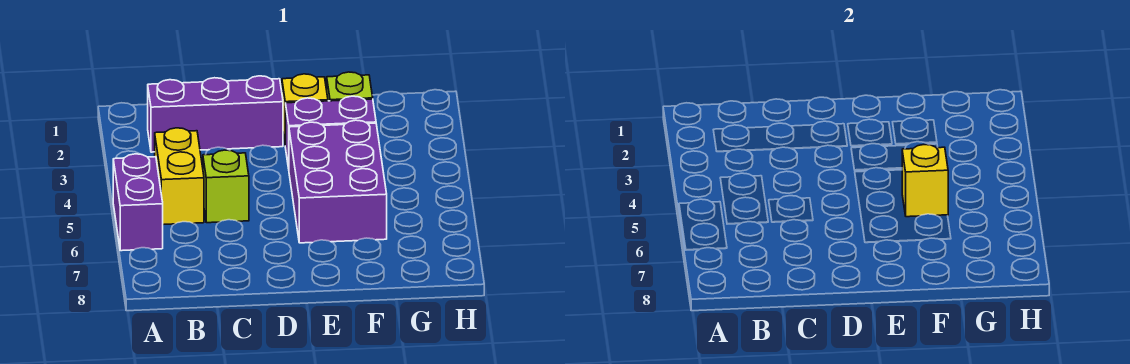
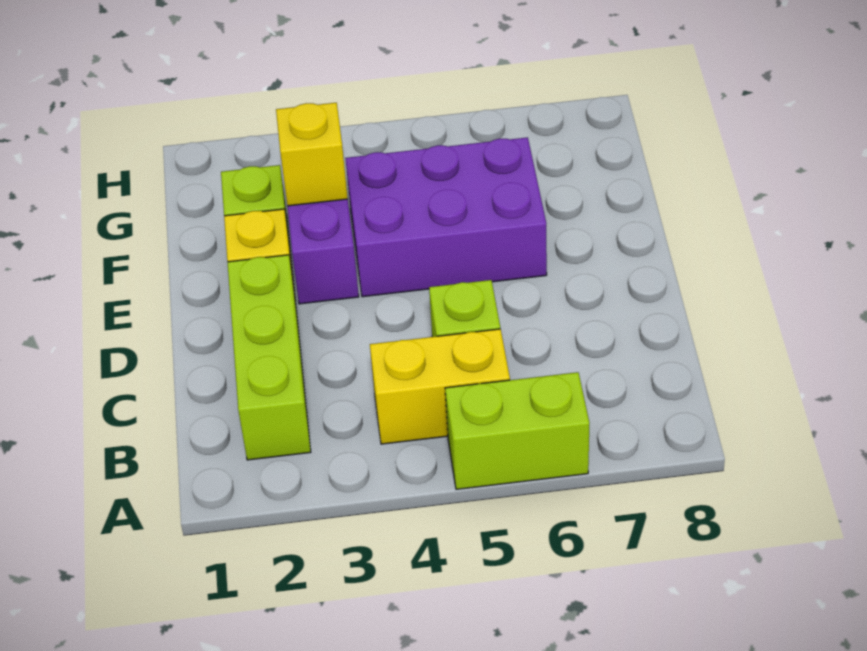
purple brick A5:A6 level 1 -> lime brick A5:A6 level 1
purple brick B2:D2 level 1 -> lime brick B2:D2 level 1
yellow brick F5 level 2 -> yellow brick F3 level 2

